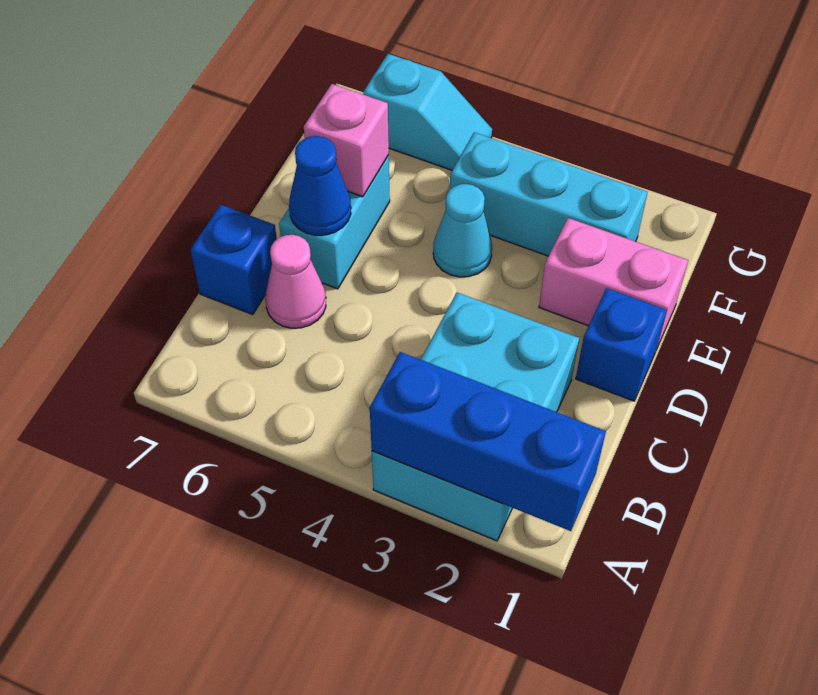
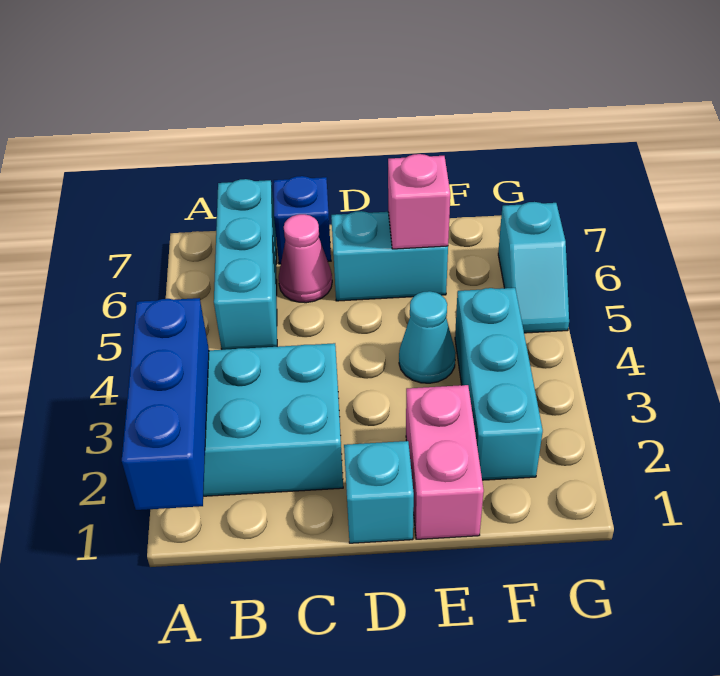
none -> cyan brick B5:B7 level 1
blue brick D1 level 1 -> cyan brick D1 level 1
blue cone D6 level 2 -> none

